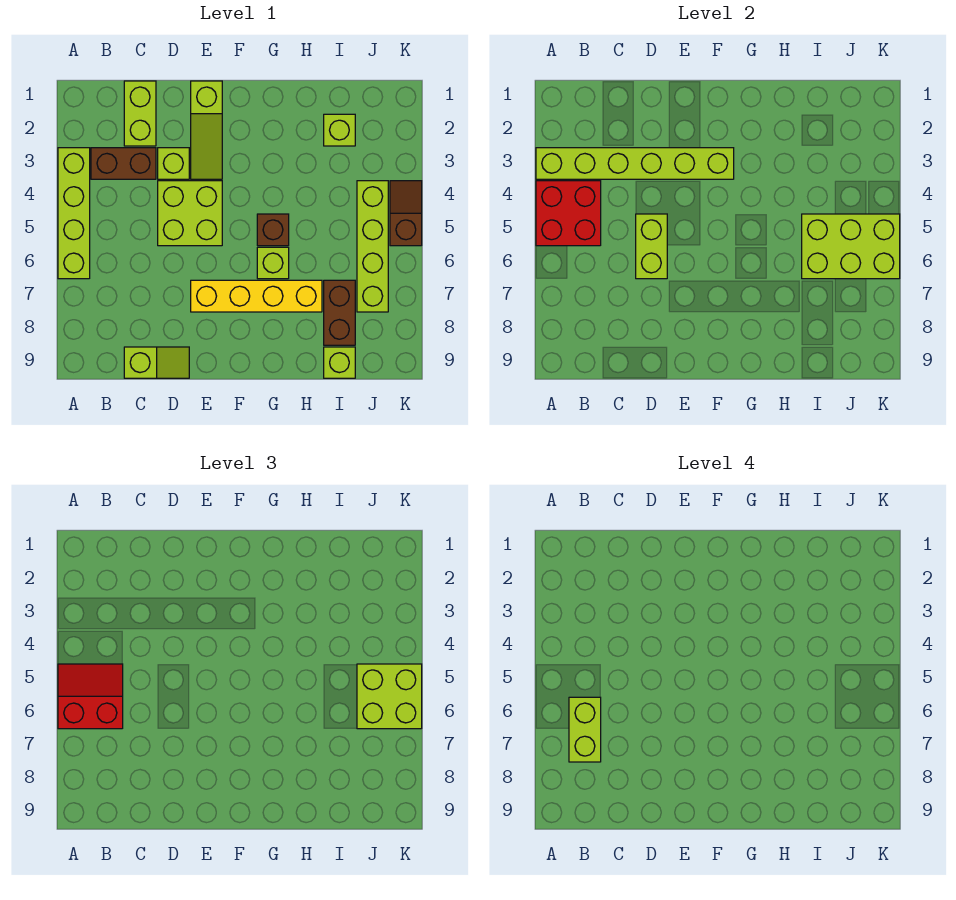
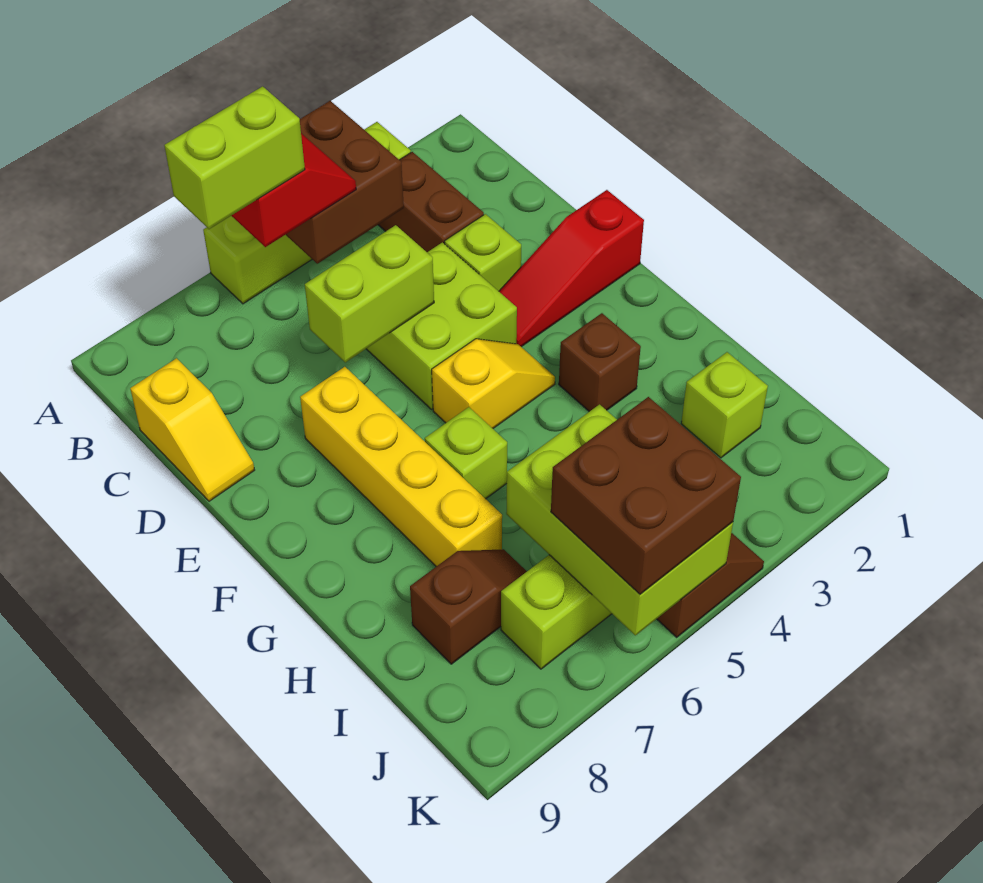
lime brick A3:F3 level 2 -> none
red brick A4:B5 level 2 -> brown brick A4:B5 level 2
lime brick C1:C2 level 1 -> none
lime slope C9:D9 level 1 top C -> yellow slope C9:D9 level 1 top C
lime slope E1:E3 level 1 top 1 -> red slope E1:E3 level 1 top 1
none -> yellow slope F4:F5 level 1 top 5
brown brick G5 level 1 -> brown brick G3 level 1
brown brick I7:I8 level 1 -> brown slope I7:I8 level 1 top 8
lime brick I9 level 1 -> none
lime brick J5:K6 level 3 -> brown brick J5:K6 level 3

